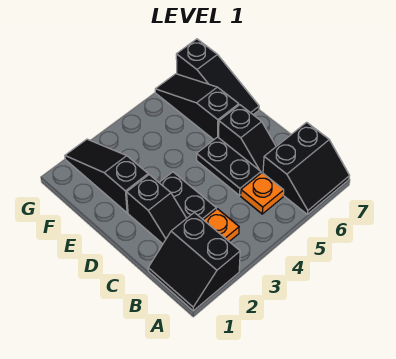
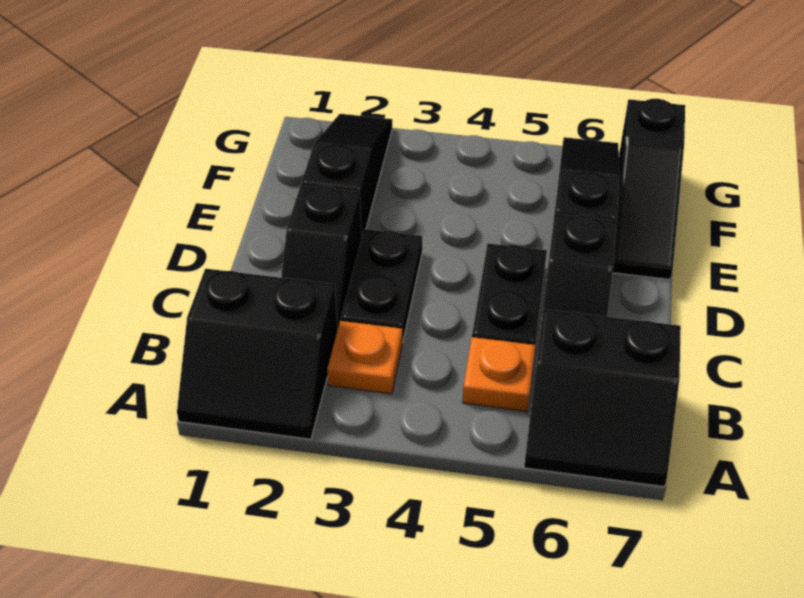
black slope A1:B2 level 1 top 2 -> black slope A1:B2 level 1 top B

